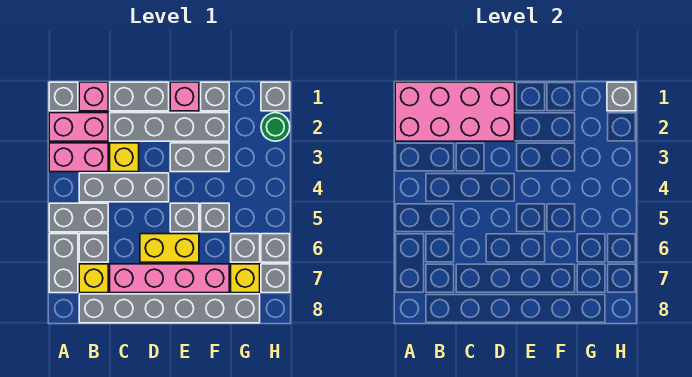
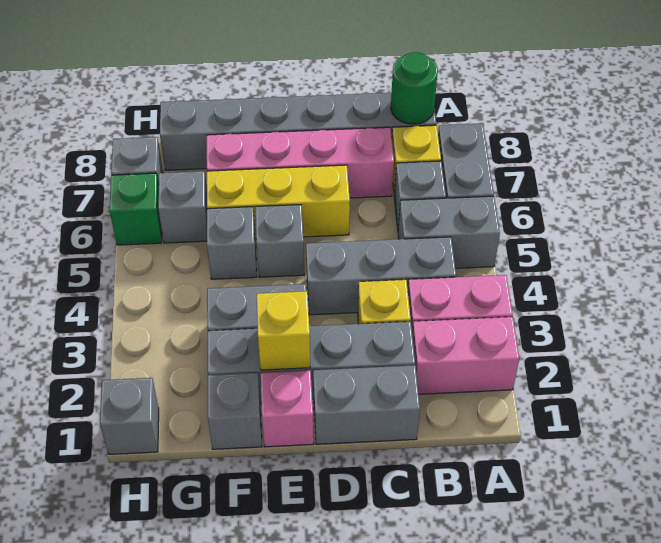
grey brick A1 level 1 -> none
pink brick A1:D2 level 2 -> none
pink brick B1 level 1 -> none
yellow brick D6:E6 level 1 -> yellow brick D6:F6 level 1
yellow brick G7 level 1 -> yellow brick E2 level 2
grey brick H1 level 2 -> none
green round brick H2 level 1 -> green round brick B8 level 2
grey brick H6 level 1 -> green brick H6 level 1

